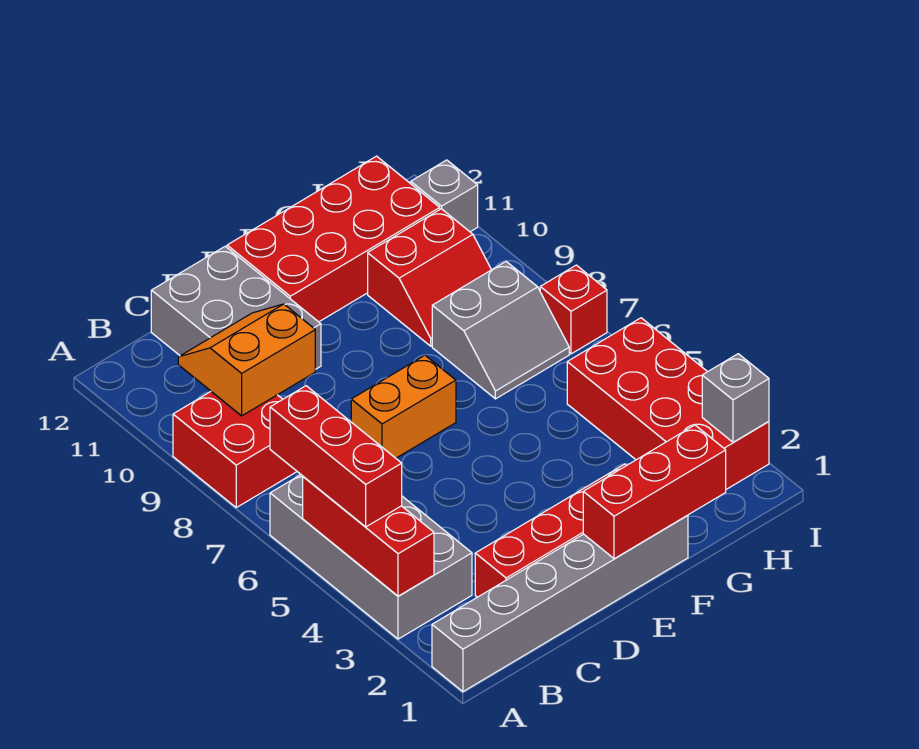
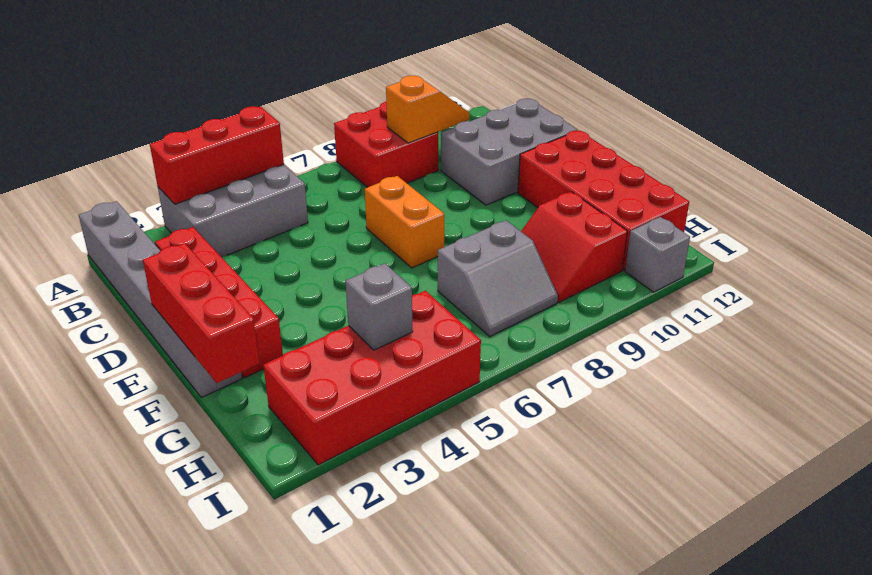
grey brick A3:B6 level 1 -> grey brick A3:B5 level 1
red brick A4:A6 level 3 -> none
orange slope B9:C10 level 2 top 9 -> orange slope B9:B10 level 2 top 9
grey slope G7:H8 level 1 top 8 -> grey slope G7:H8 level 1 top G
grey brick I2 level 2 -> grey brick H4 level 2
red brick I7 level 1 -> none

